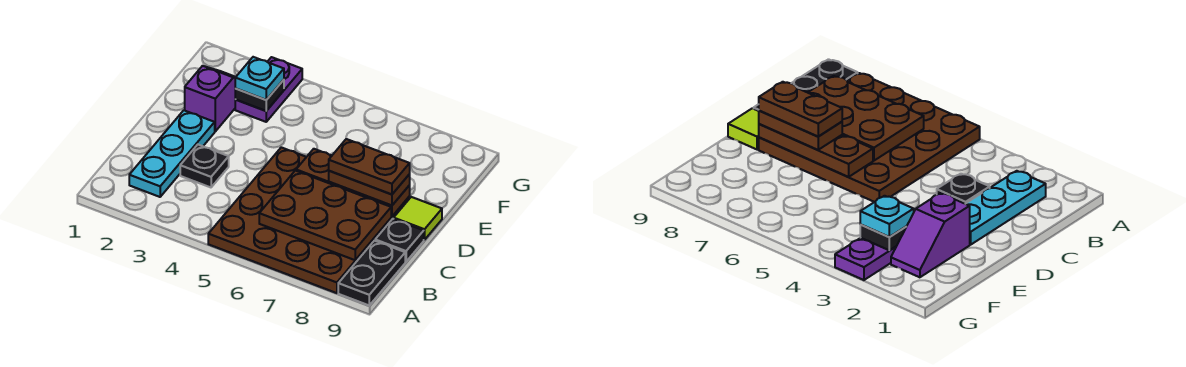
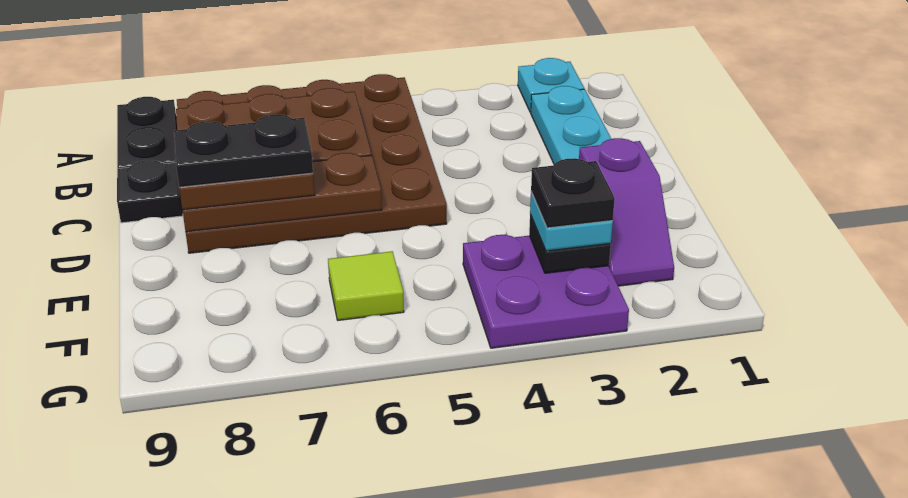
none -> cyan plate A2 level 1
black plate C3 level 1 -> black plate F3 level 4
brown plate D7:D8 level 4 -> black plate D7:D8 level 4
lime tile D9 level 1 -> lime tile F6 level 1
purple plate F3:G3 level 1 -> purple plate F3:G4 level 1

